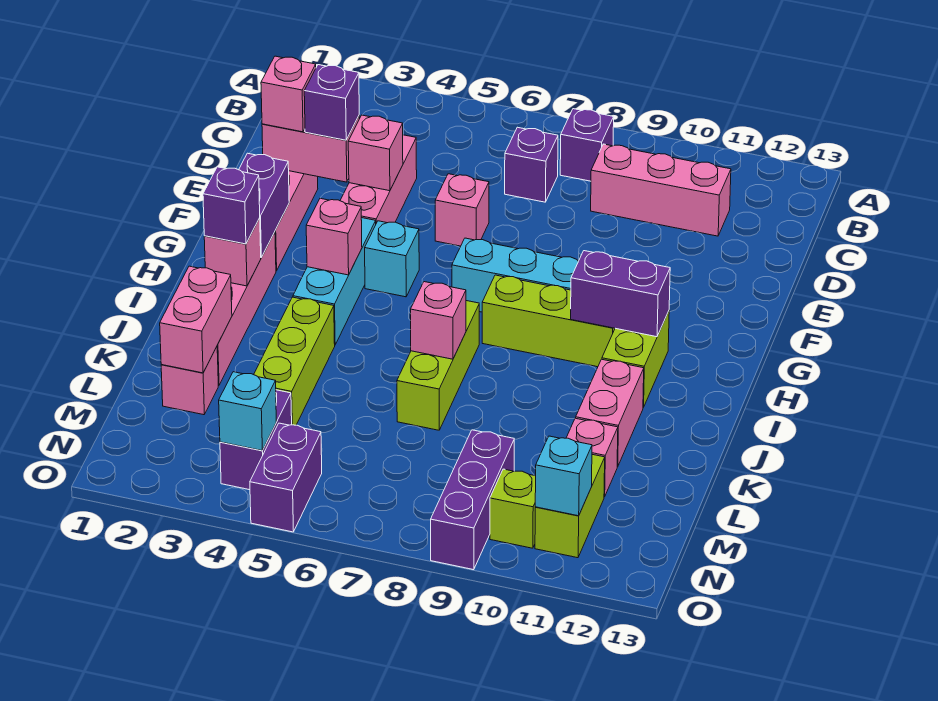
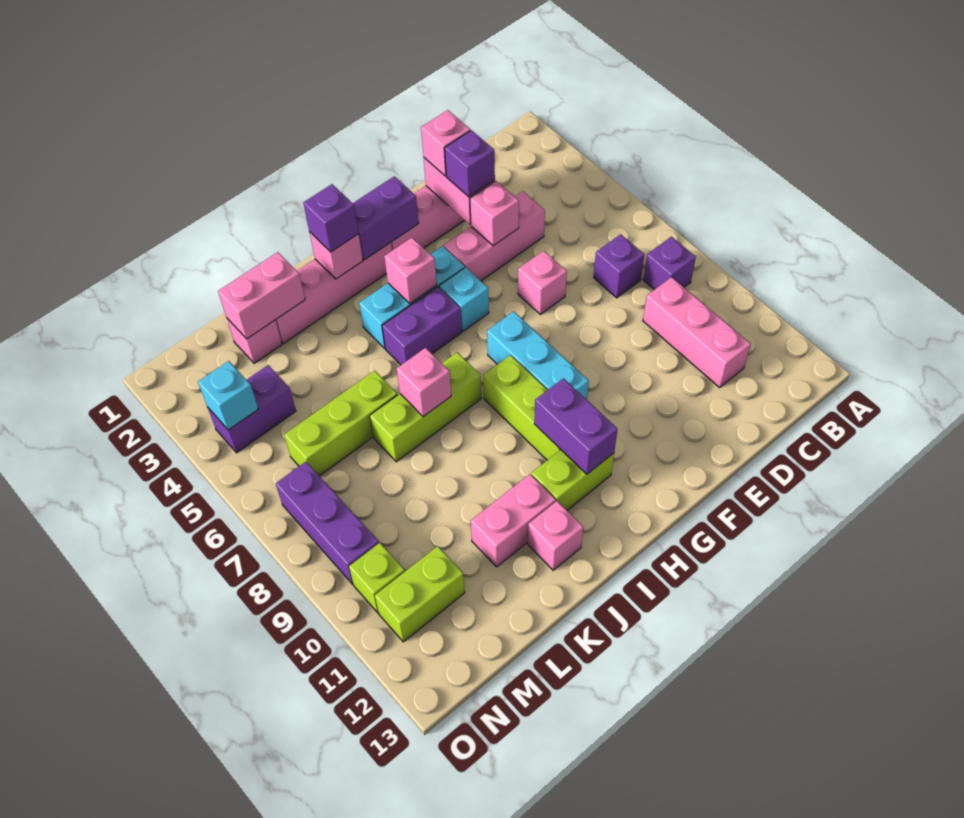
lime brick J4:L4 level 1 -> lime brick K6:M6 level 1
pink brick L11 level 1 -> pink brick J12 level 1
purple brick M9:O9 level 1 -> purple brick N7:N9 level 1
purple brick N5:O5 level 1 -> purple brick H5:I5 level 1
cyan brick N11 level 2 -> none

